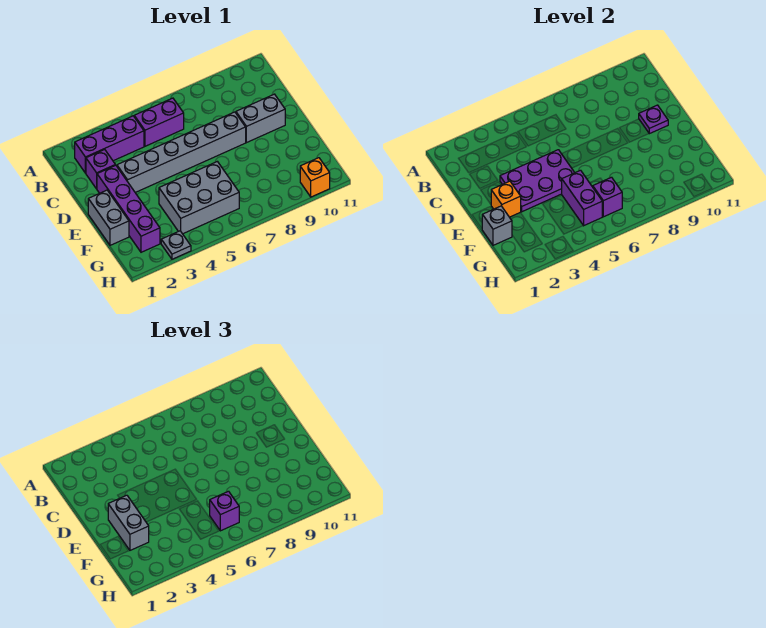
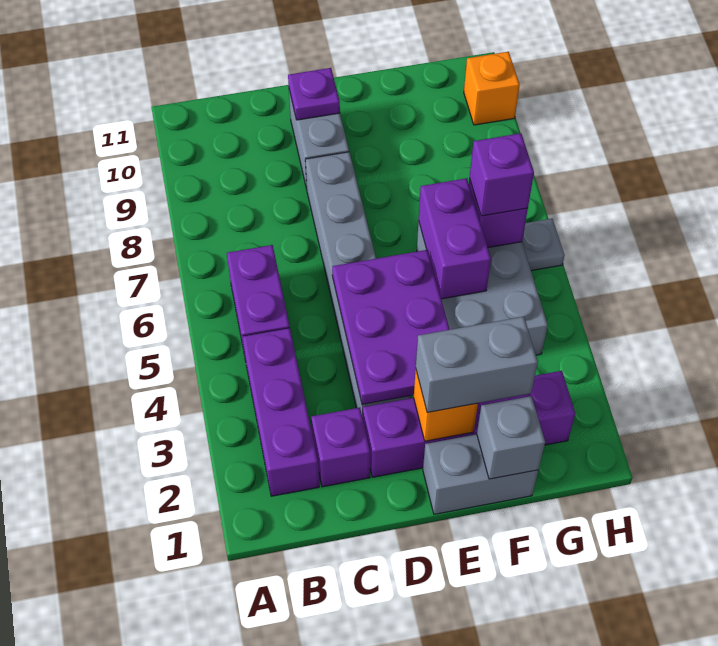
purple brick F5:G5 level 2 -> purple brick F5:F6 level 2
grey plate H3 level 1 -> grey plate H6 level 1

